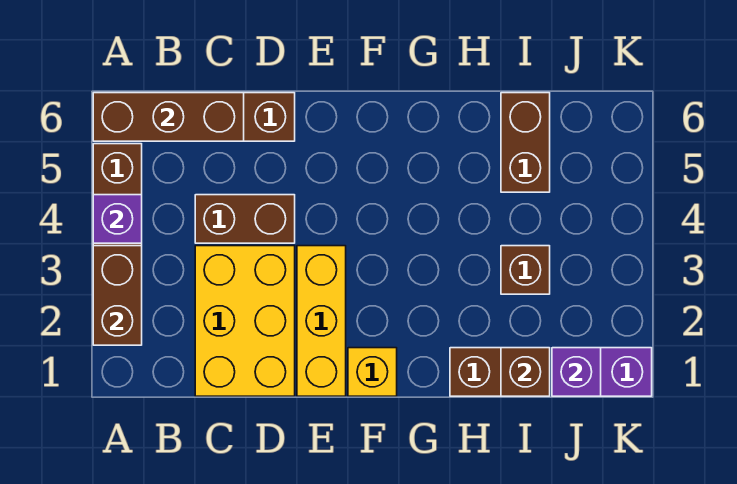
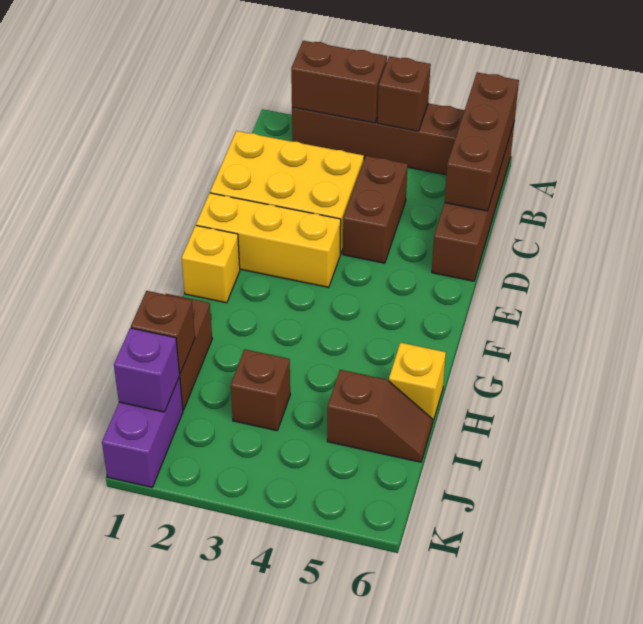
purple brick A4 level 2 -> brown brick A4 level 2
none -> yellow brick H6 level 1
brown brick I5:I6 level 1 -> brown slope I5:I6 level 1 top 5

